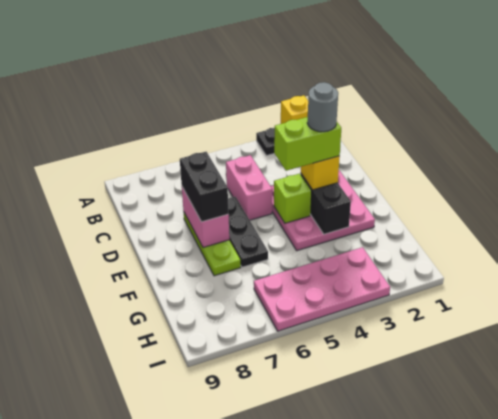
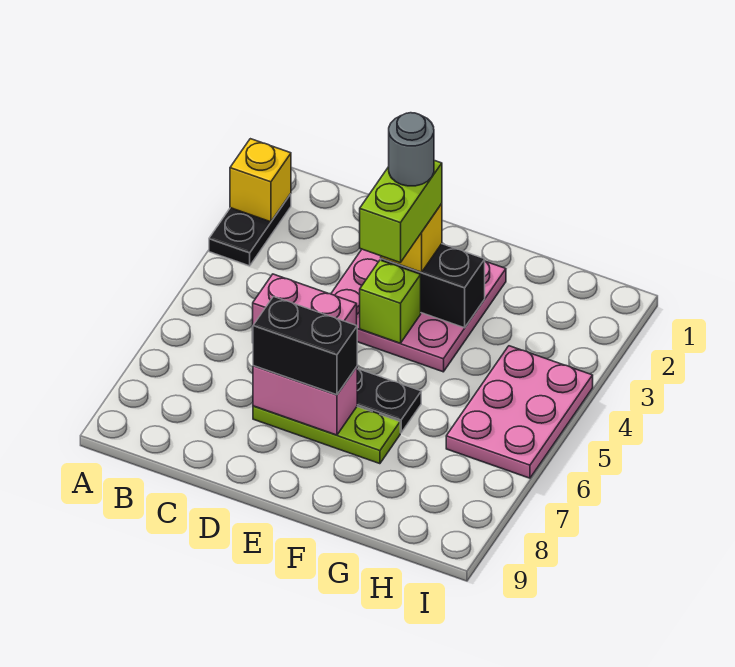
pink plate H3:I6 level 1 -> pink plate H4:I6 level 1

